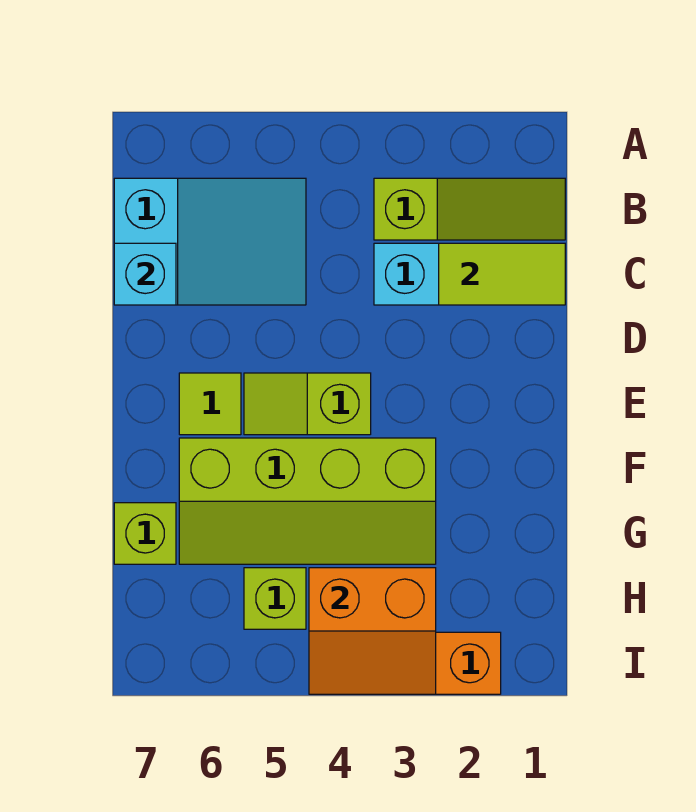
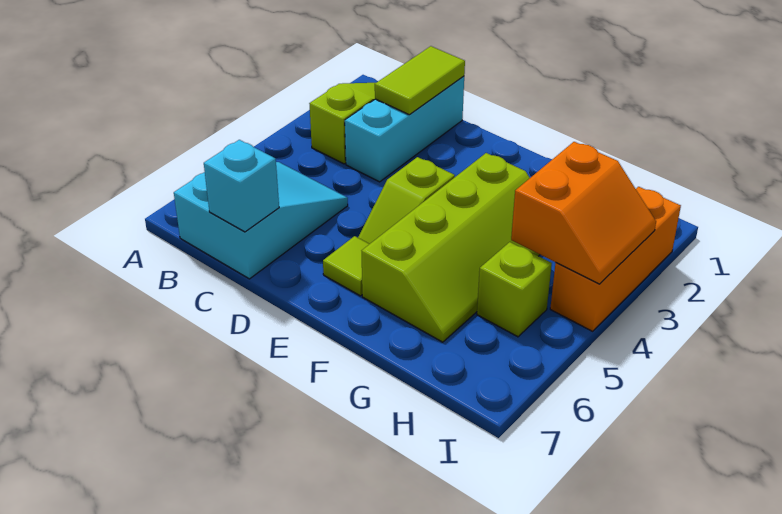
lime brick G7 level 1 -> none

